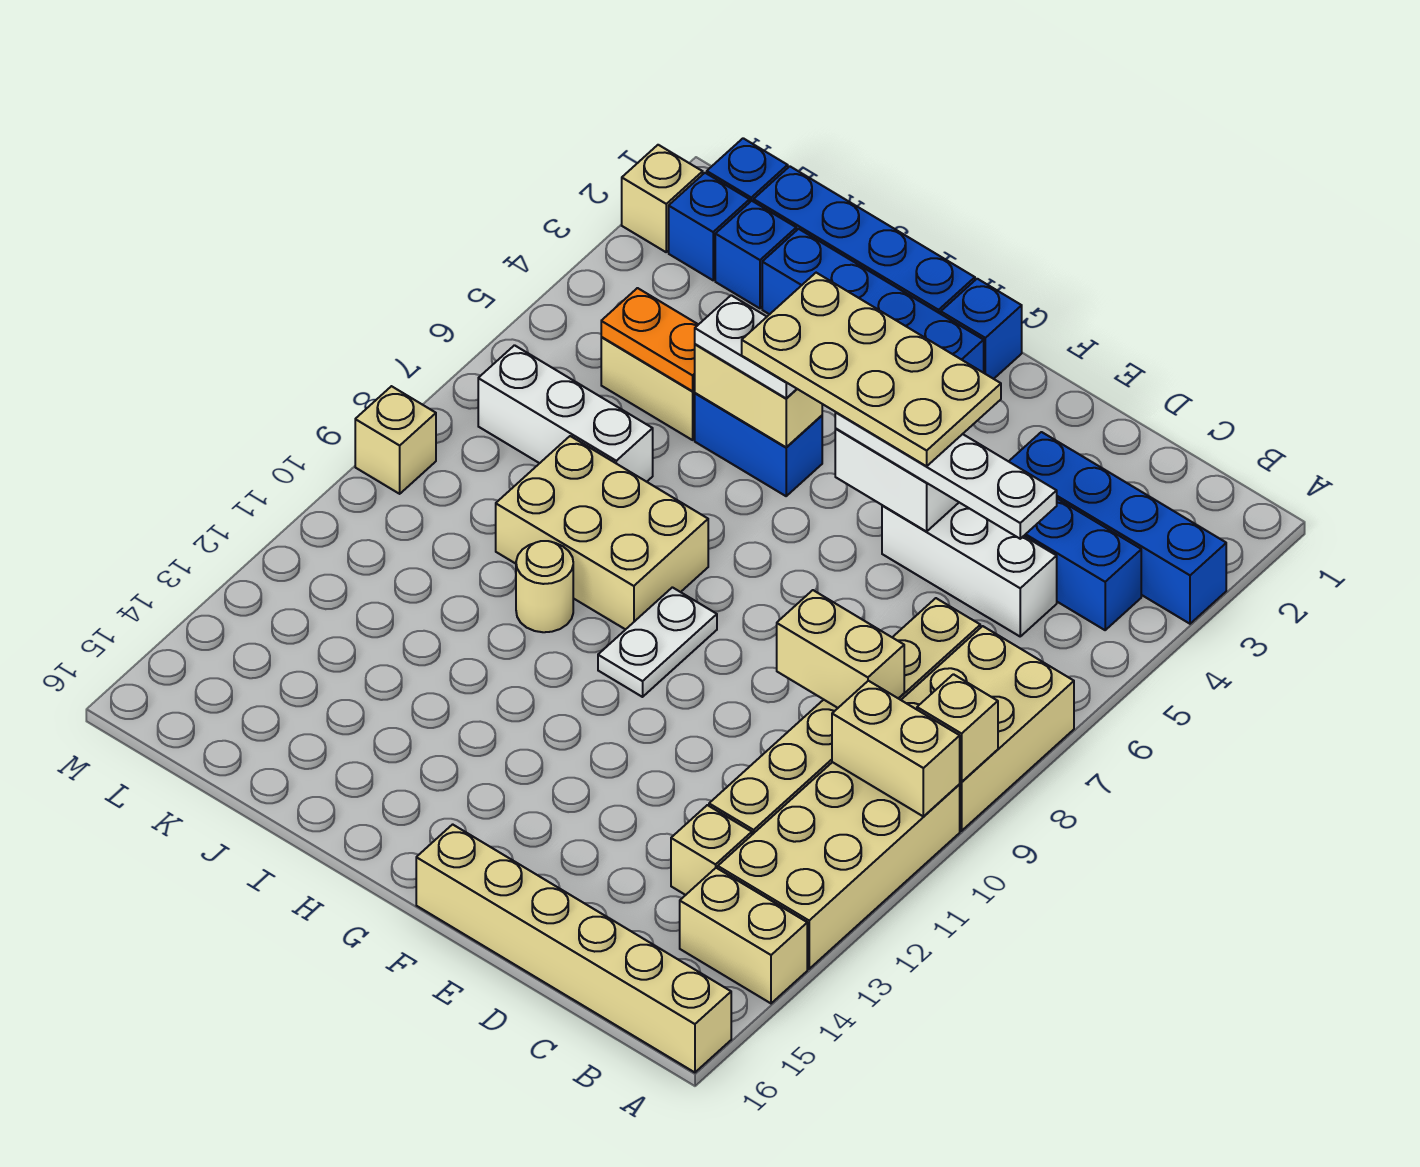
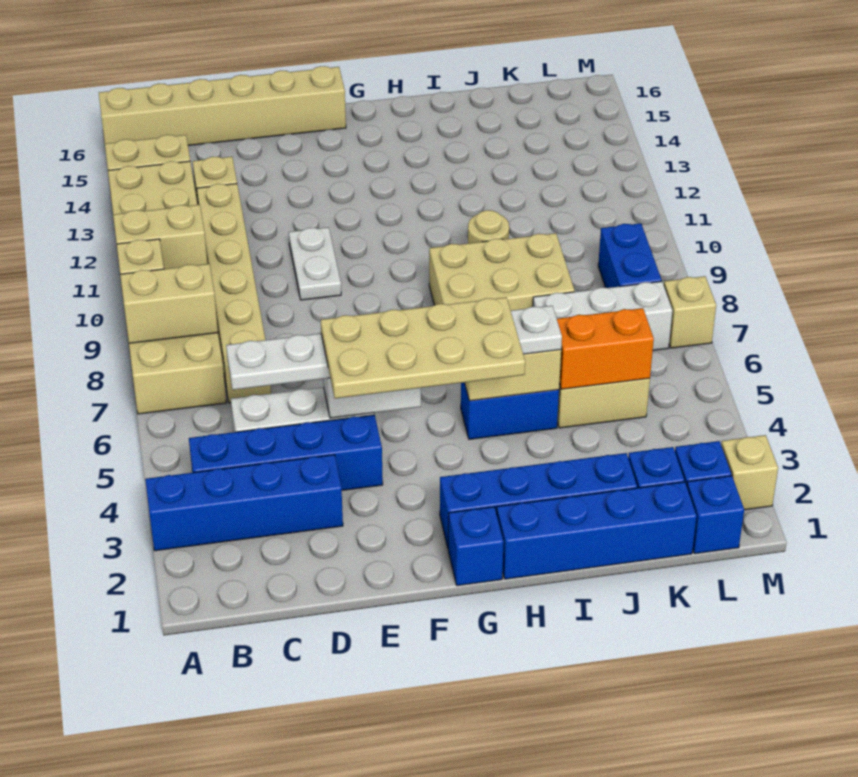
tan brick C9:D9 level 2 -> tan brick A8:B8 level 2
white plate G9:G10 level 1 -> white plate E10:E11 level 1
orange plate J5:K5 level 2 -> orange brick J5:K5 level 2
none -> blue brick L8:L9 level 1
tan brick M9 level 1 -> tan brick M7 level 1

